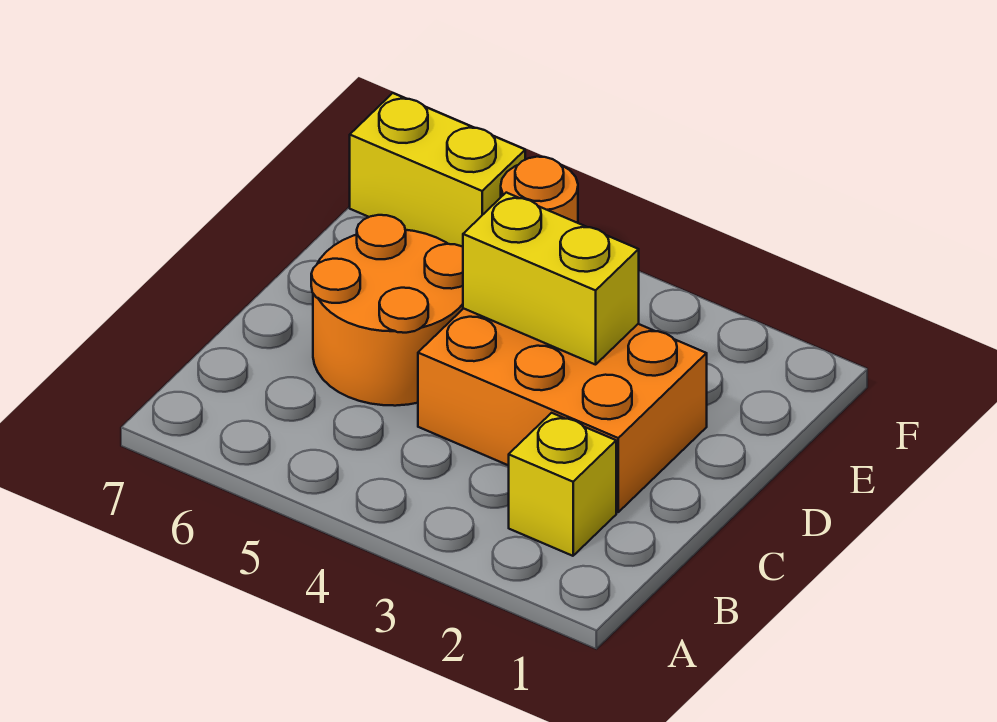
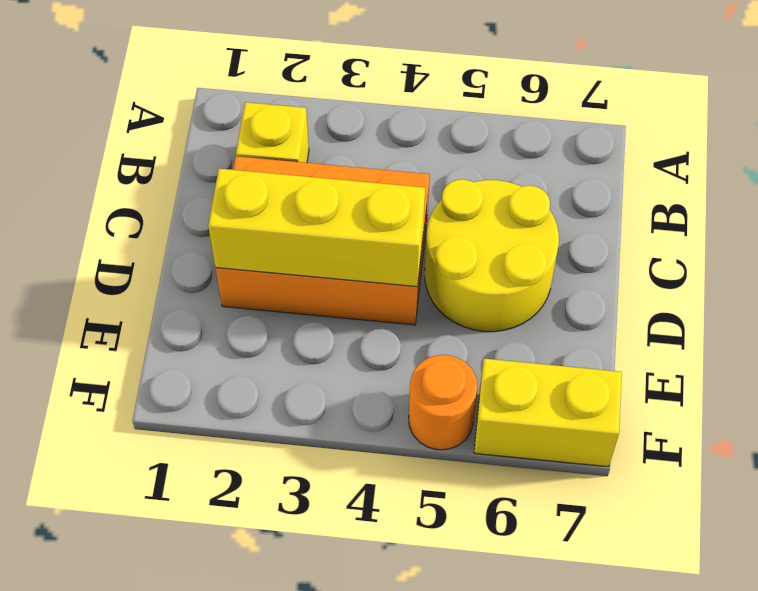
orange round brick C5:D6 level 1 -> yellow round brick C5:D6 level 1
yellow brick D3:D4 level 2 -> yellow brick D2:D4 level 2

